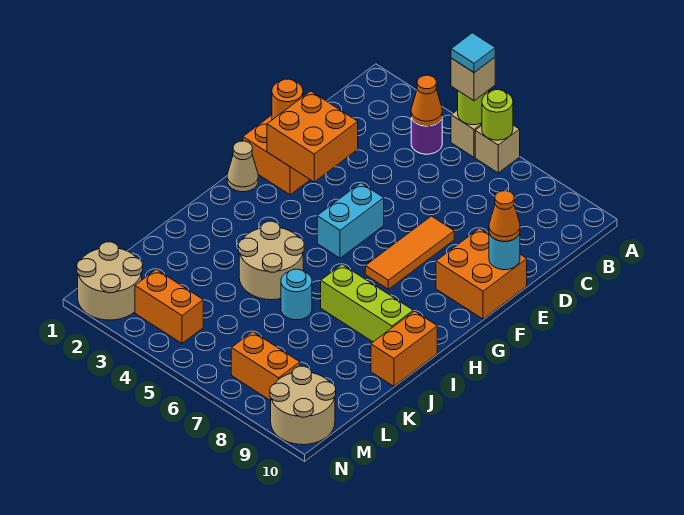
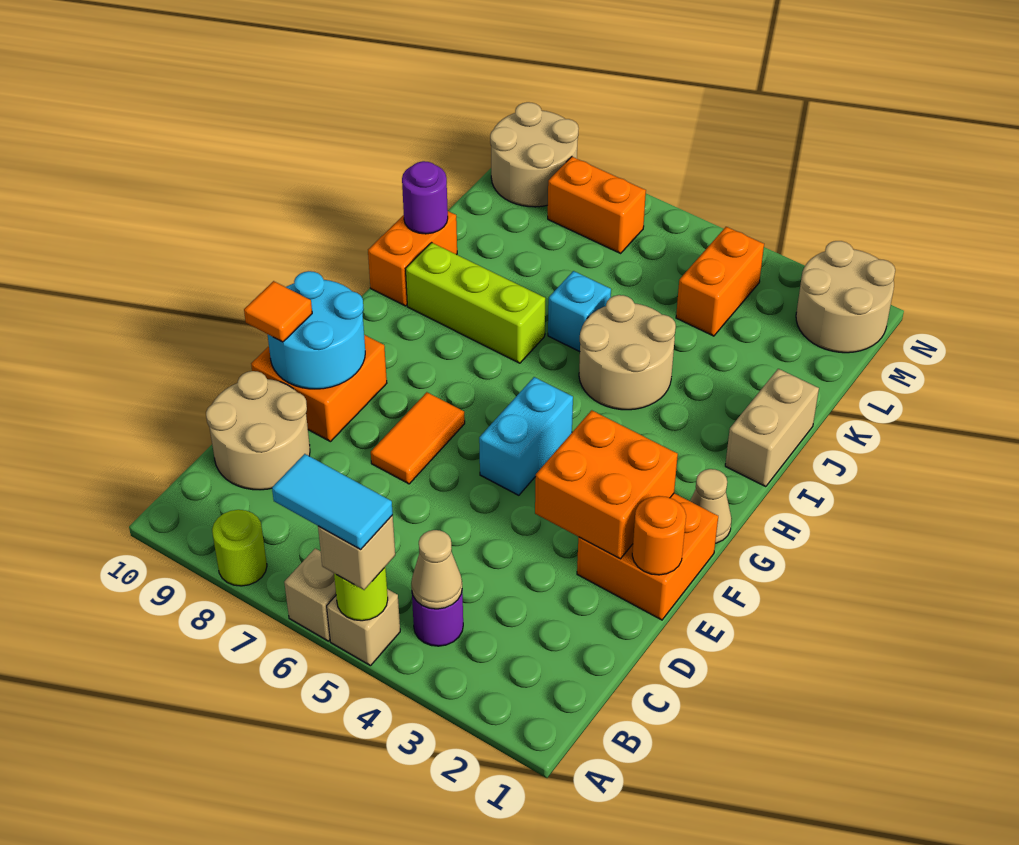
cyan tile A5 level 4 -> cyan tile A5:A6 level 4
lime round brick A6 level 2 -> lime round brick A8 level 1
orange cone B4 level 2 -> tan cone B4 level 2
none -> tan round brick C9:D10 level 1
orange tile E7:G7 level 1 -> orange tile E7:F7 level 1
cyan round brick E10 level 2 -> cyan round brick E9:F10 level 2
orange cone E10 level 3 -> orange tile E10 level 3
none -> tan brick I1:J1 level 1
cyan round brick J6 level 1 -> cyan brick J6 level 1
none -> purple round brick J10 level 2
orange brick M3:M4 level 1 -> orange brick L4:M4 level 1

